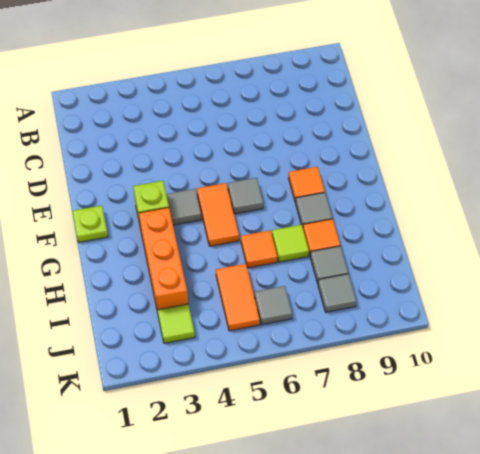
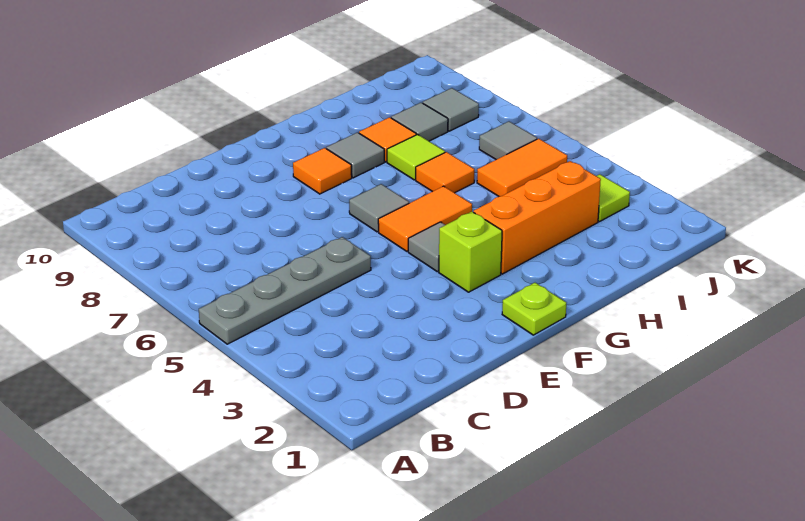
none -> grey plate A5:D5 level 1

